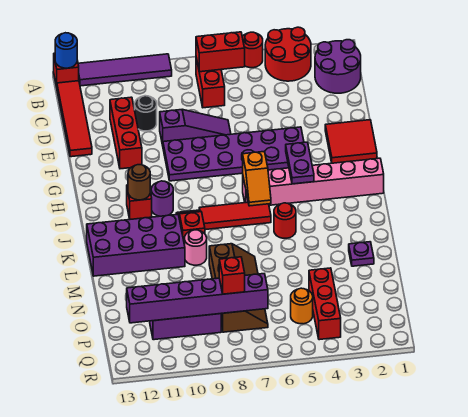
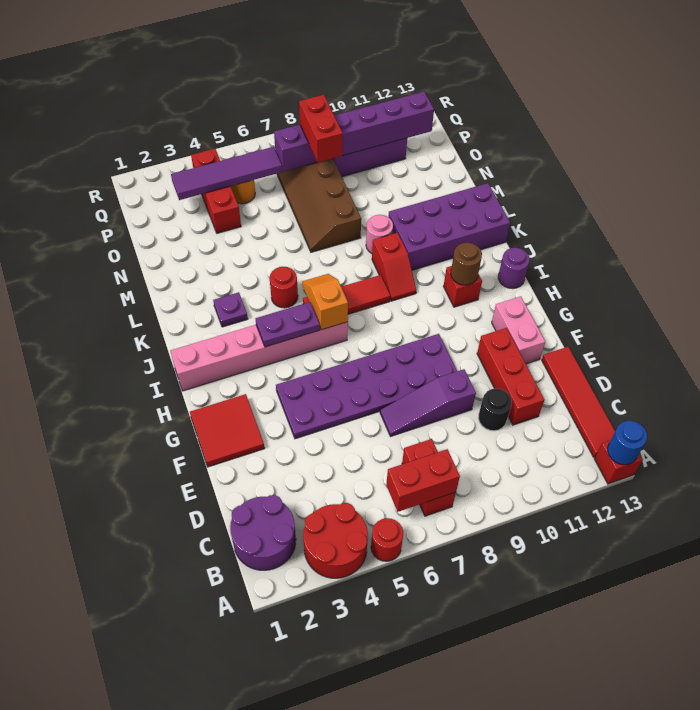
purple tile A9:A12 level 1 -> purple tile P3:P6 level 2
none -> pink brick F12:G12 level 1
purple plate H4:I4 level 2 -> purple plate I4:I5 level 2
purple round brick I10 level 1 -> purple round brick I13 level 1
purple plate M2 level 1 -> purple plate K3 level 1
red brick P8 level 3 -> red brick O8:P8 level 3

